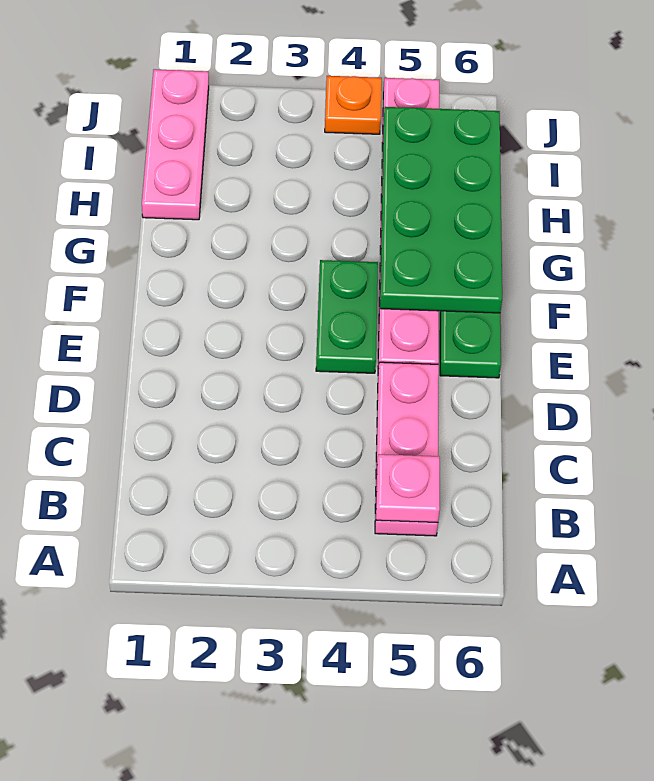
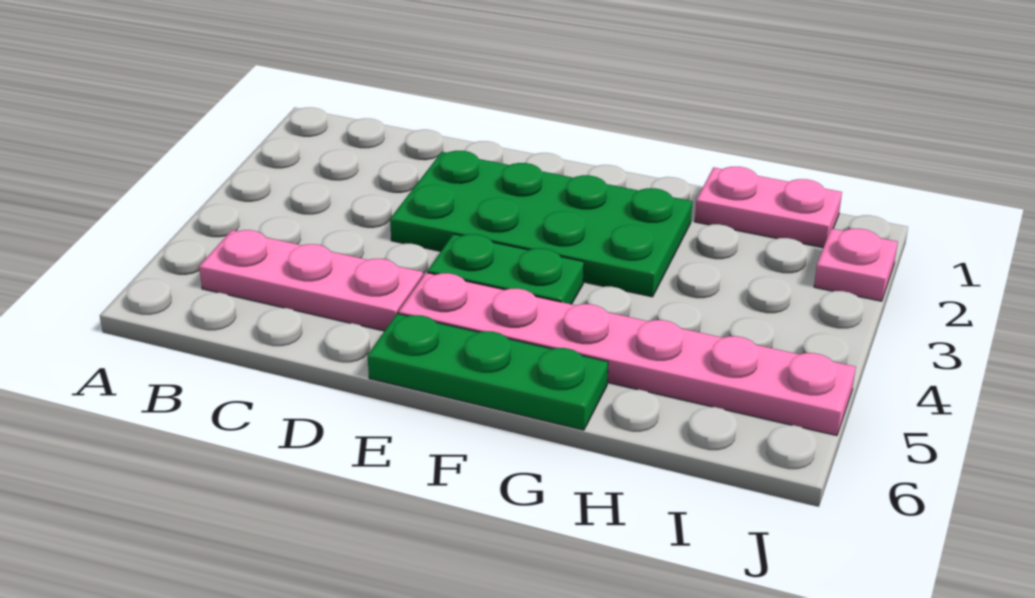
pink plate B5 level 2 -> pink plate J2 level 1
green plate F5:I6 level 2 -> green plate D2:G3 level 1
pink plate H1:J1 level 1 -> pink plate H1:I1 level 1
orange plate J4 level 1 -> none

